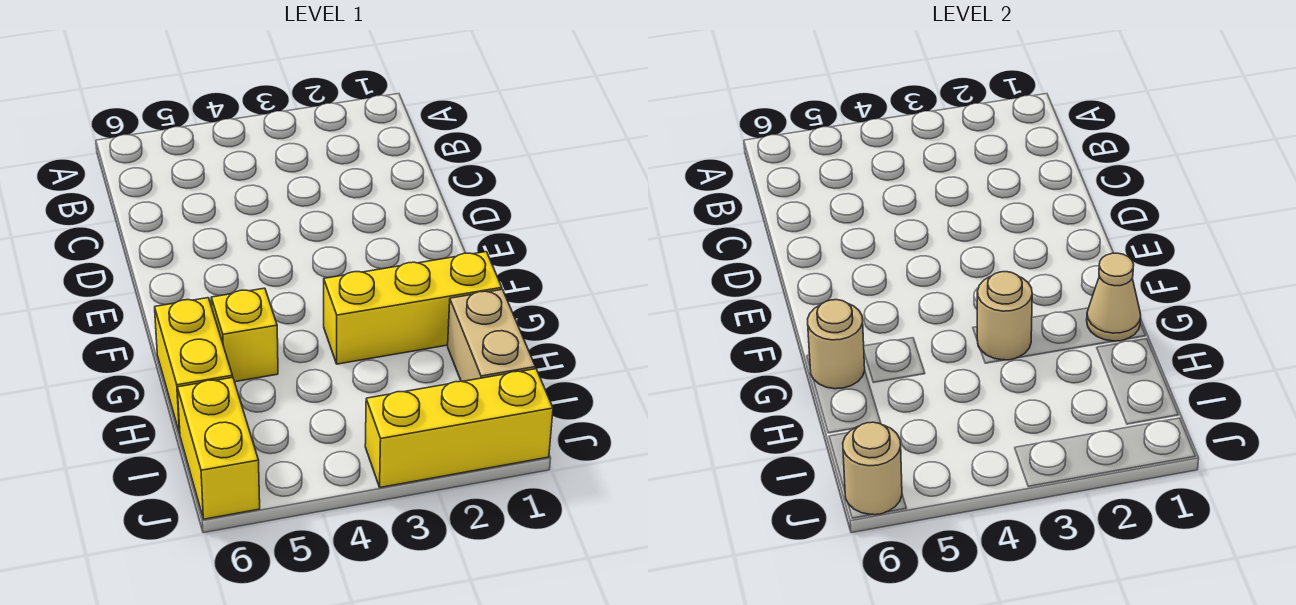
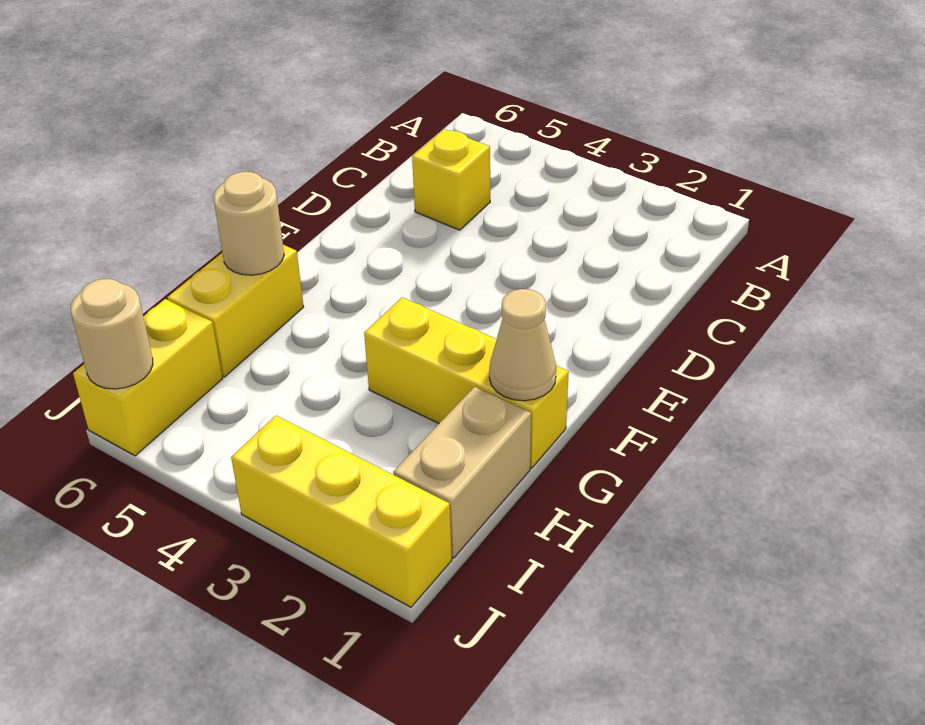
tan round brick G3 level 2 -> none
yellow brick G5 level 1 -> yellow brick C5 level 1

